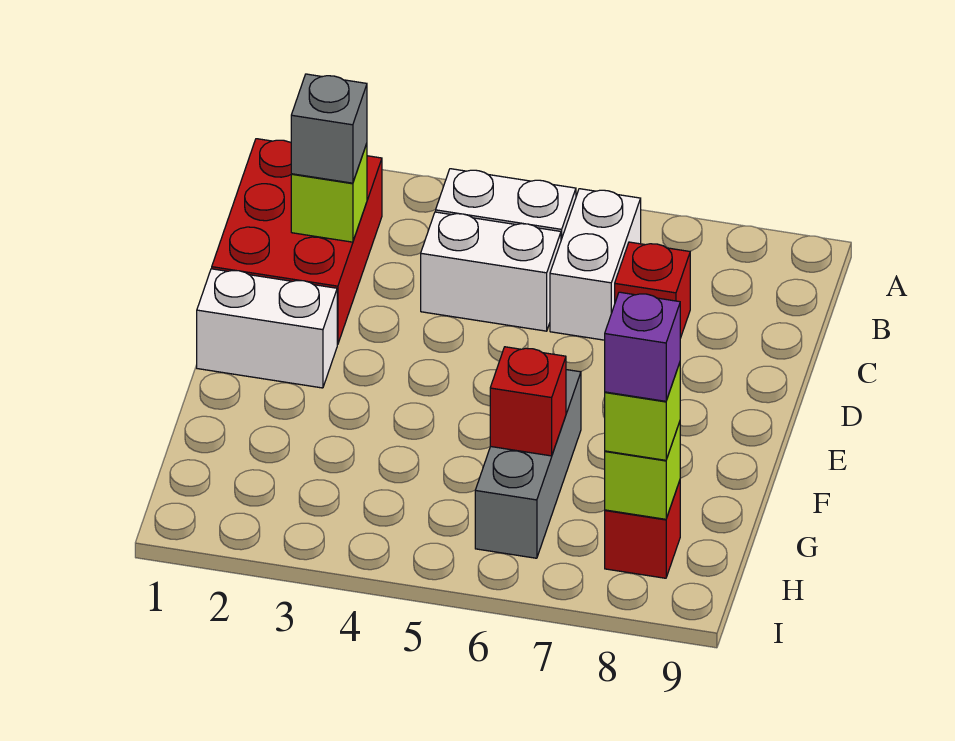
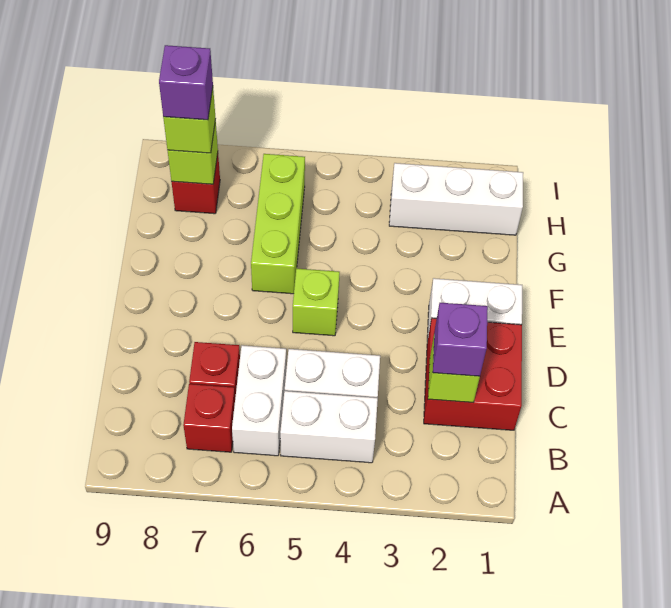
red brick B1:D2 level 1 -> red brick C1:D2 level 1
grey brick C2 level 3 -> purple brick C2 level 3
none -> lime brick E5 level 1
grey brick F6:H6 level 1 -> lime brick F6:H6 level 1
red brick G6 level 2 -> red brick B7 level 1
none -> white brick H1:H3 level 1

